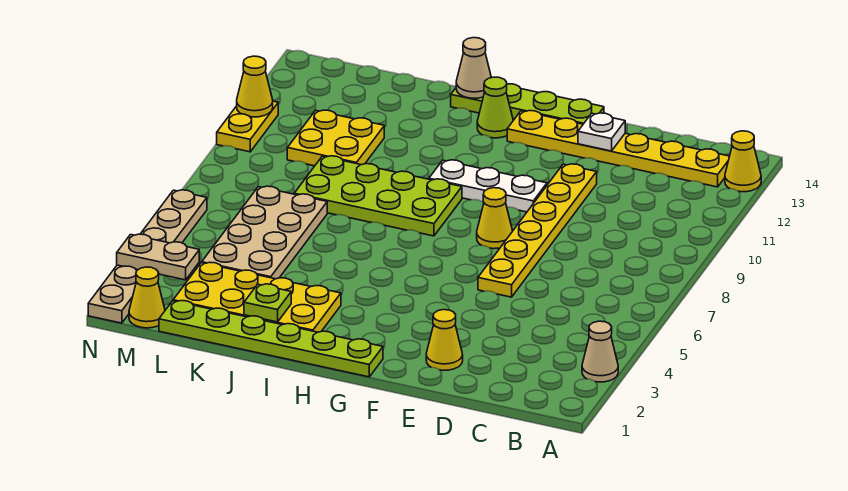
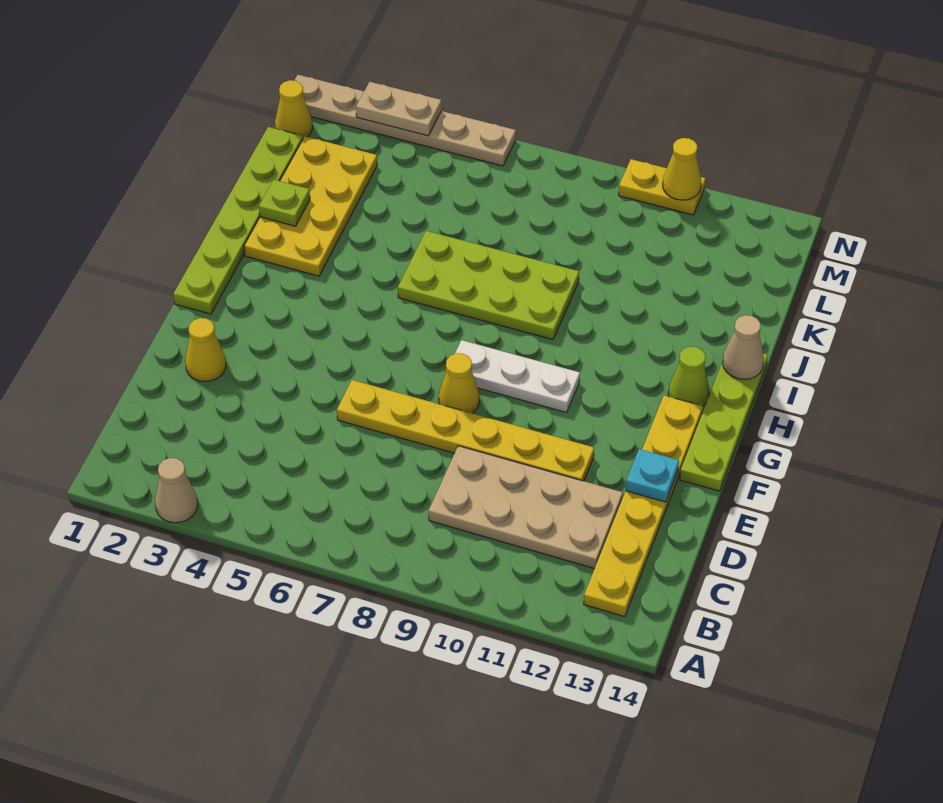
yellow cone A13 level 1 -> none
white plate E13 level 2 -> cyan plate E13 level 2
white plate F10:H10 level 1 -> white plate G8:G10 level 1
lime plate H8:K9 level 1 -> lime plate I6:J9 level 1
tan plate K4:L7 level 1 -> tan plate C9:D12 level 1
yellow plate K10:L11 level 1 -> none
tan plate M3:N3 level 2 -> tan plate N3:N4 level 2

